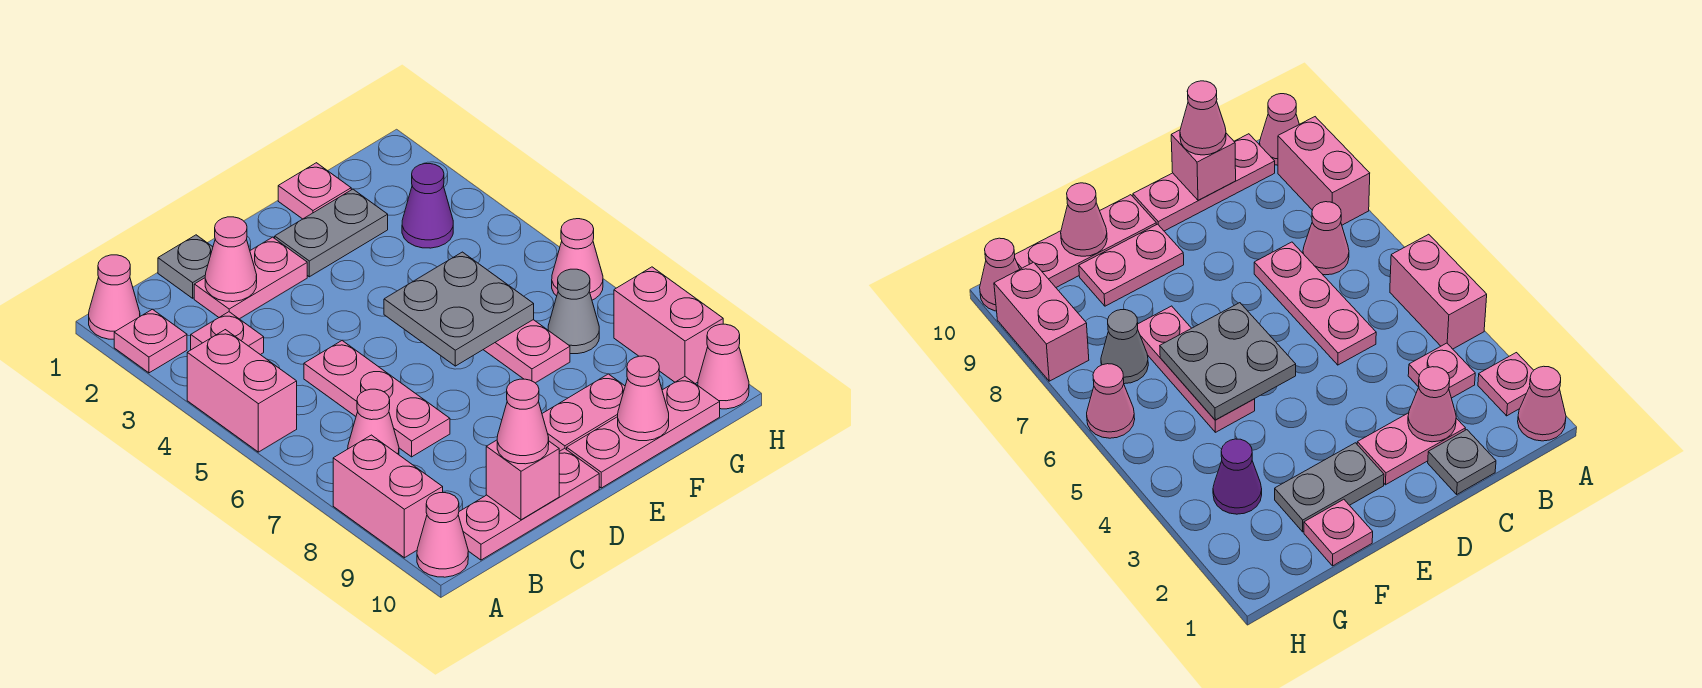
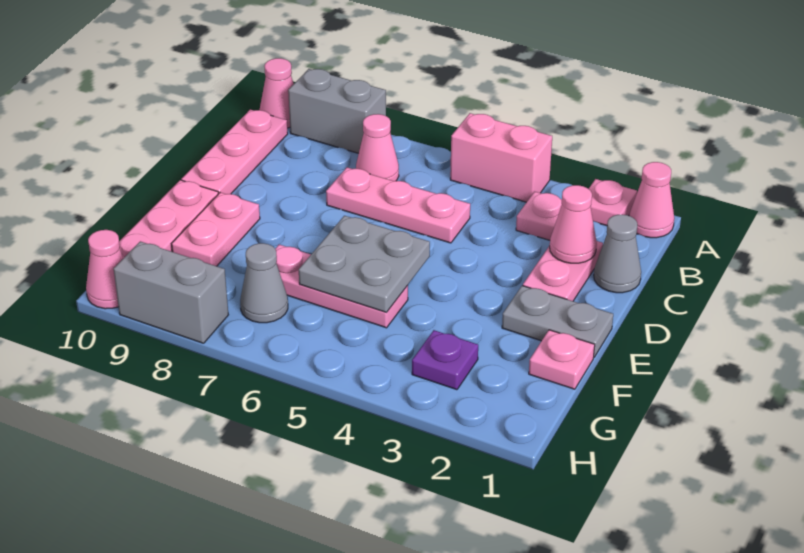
pink brick A8:A9 level 1 -> grey brick A8:A9 level 1
grey plate C1 level 1 -> grey cone C1 level 1
pink brick C10 level 2 -> none
pink cone C10 level 3 -> none
grey plate E2:F2 level 1 -> grey plate E1:E2 level 1
pink cone F10 level 2 -> none
purple cone G3 level 1 -> purple plate G3 level 1
pink cone H6 level 1 -> none
pink brick H8:H9 level 1 -> grey brick H8:H9 level 1

